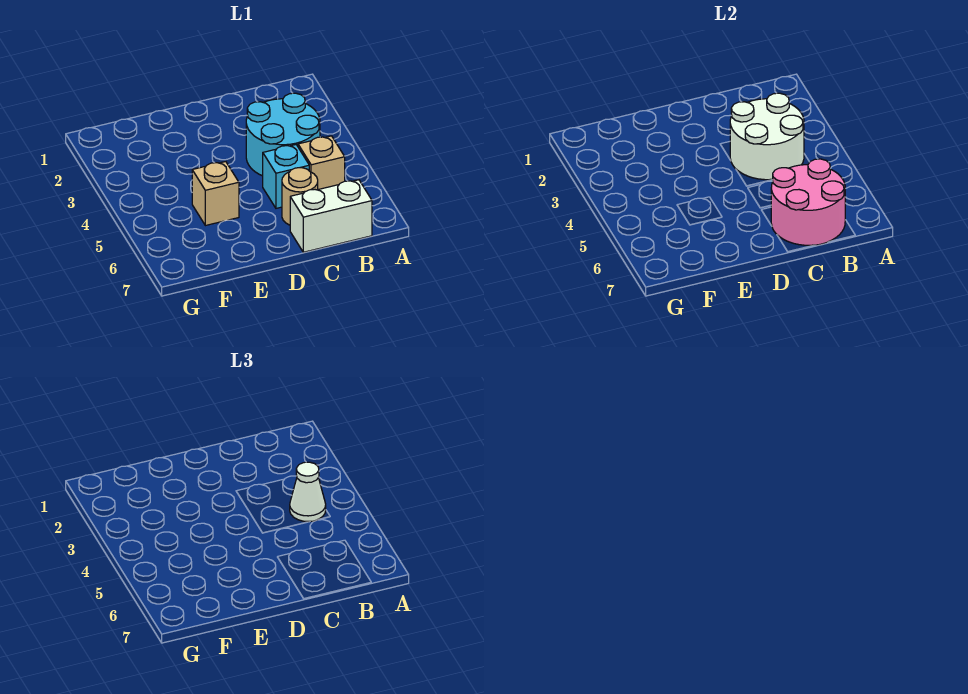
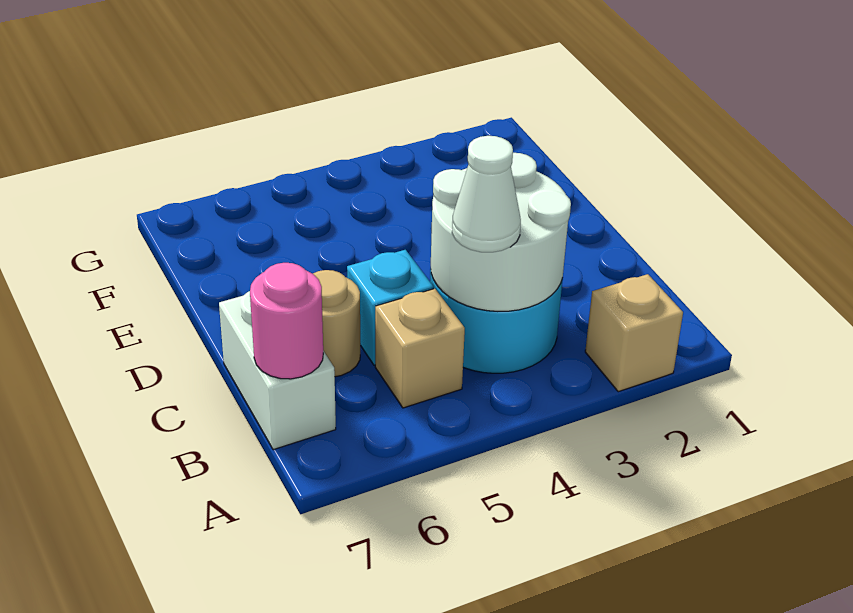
pink round brick B6:C7 level 2 -> pink round brick B7 level 2
tan brick E5 level 1 -> tan brick A2 level 1

